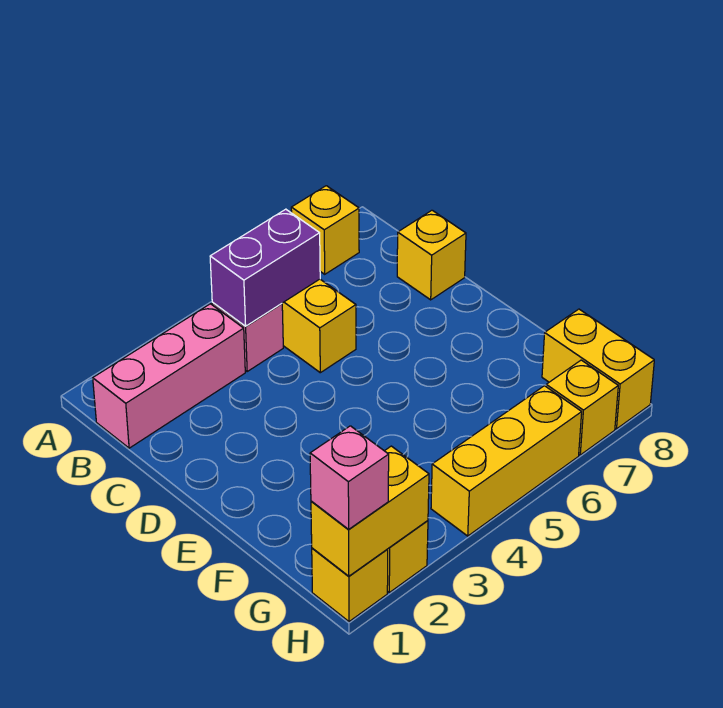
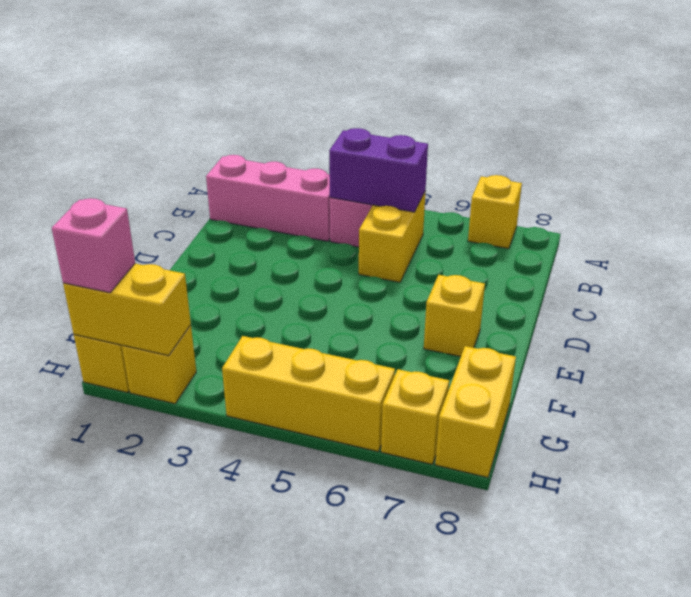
yellow brick C8 level 1 -> yellow brick E7 level 1

